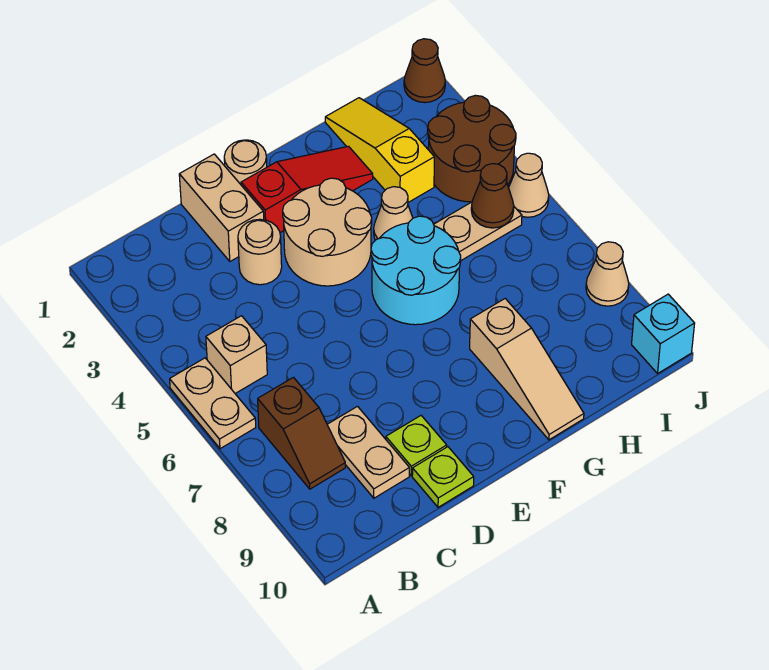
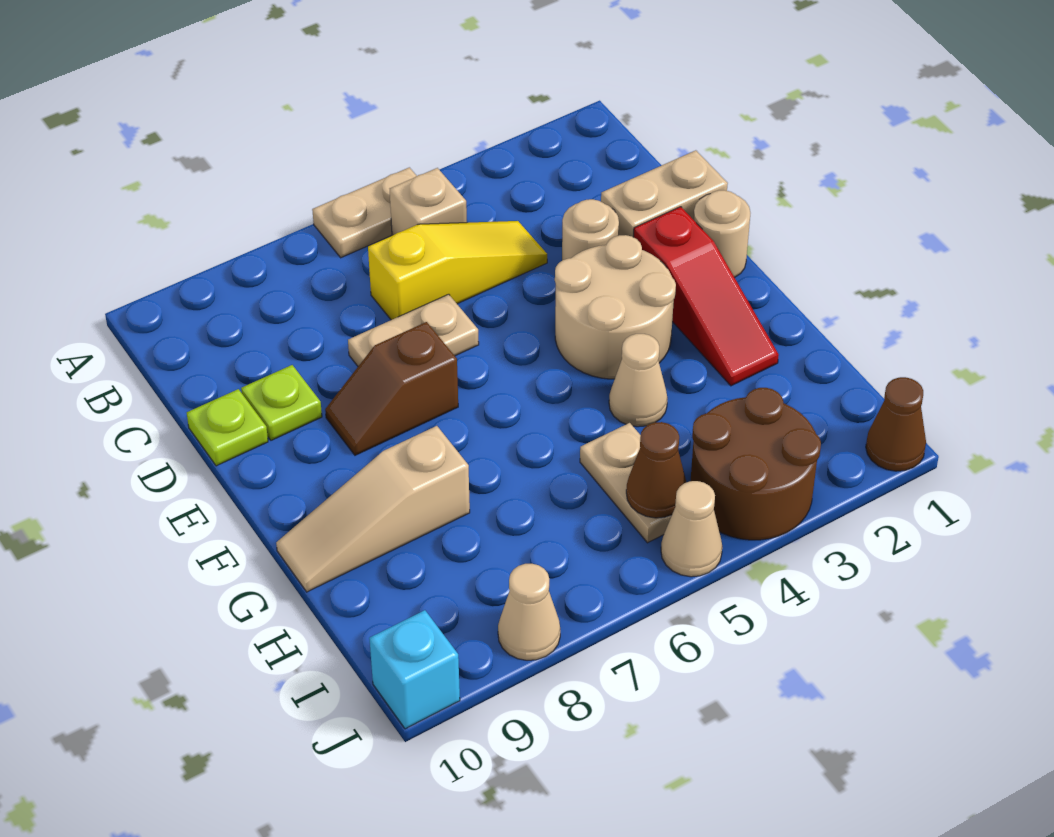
brown slope B7:B8 level 1 top 7 -> brown slope E7:E8 level 1 top 7
tan plate C8:C9 level 1 -> tan plate D6:D7 level 1
cyan round brick F5:G6 level 1 -> none
yellow slope H1:H3 level 1 top 3 -> yellow slope C4:C6 level 1 top 6

